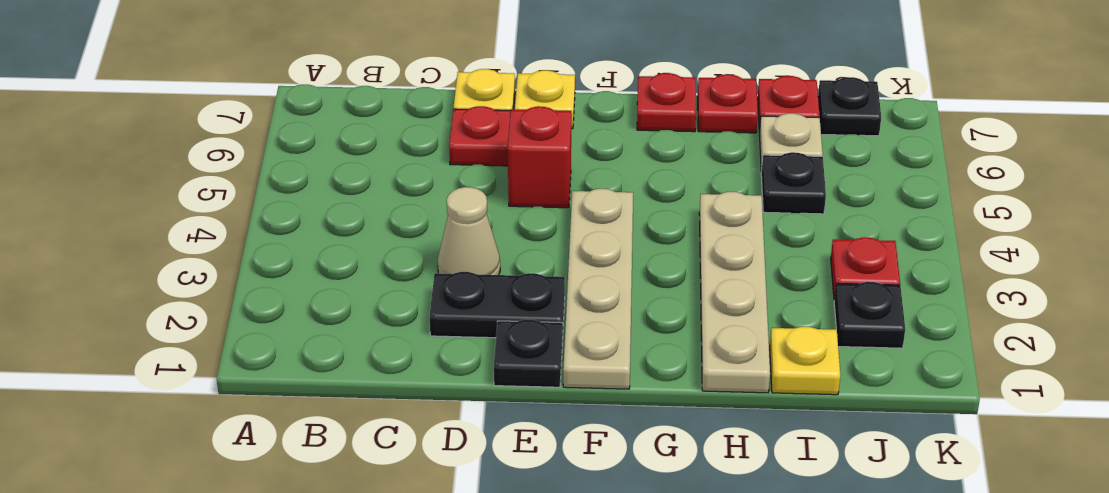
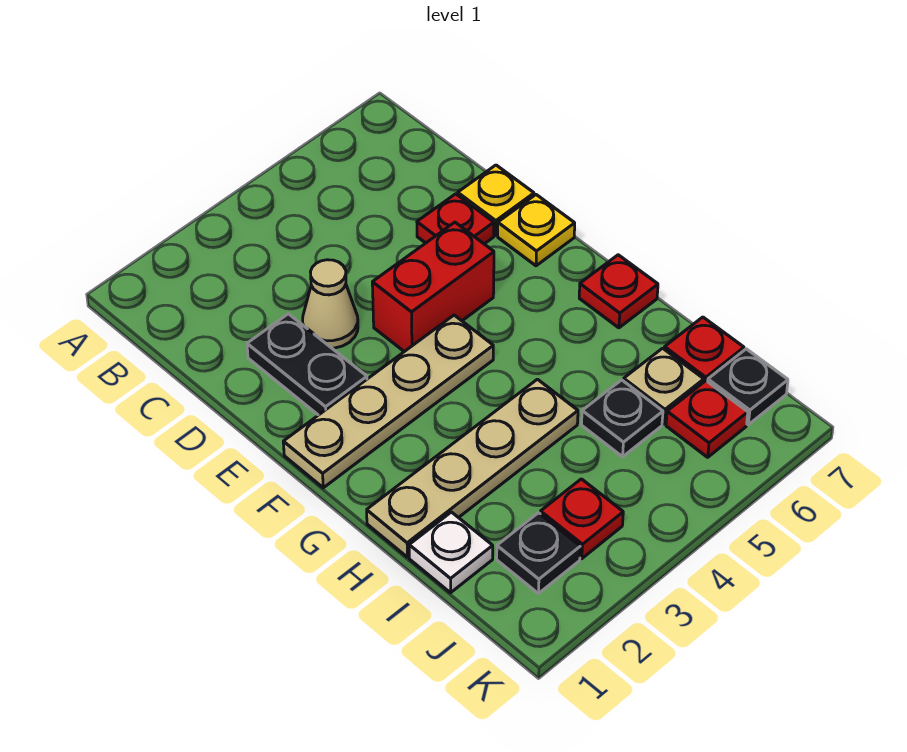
black plate E1 level 1 -> none
red brick E5 level 1 -> red brick E4:E5 level 1
red plate H7 level 1 -> red plate J6 level 1
yellow plate I1 level 1 -> white plate I1 level 1

